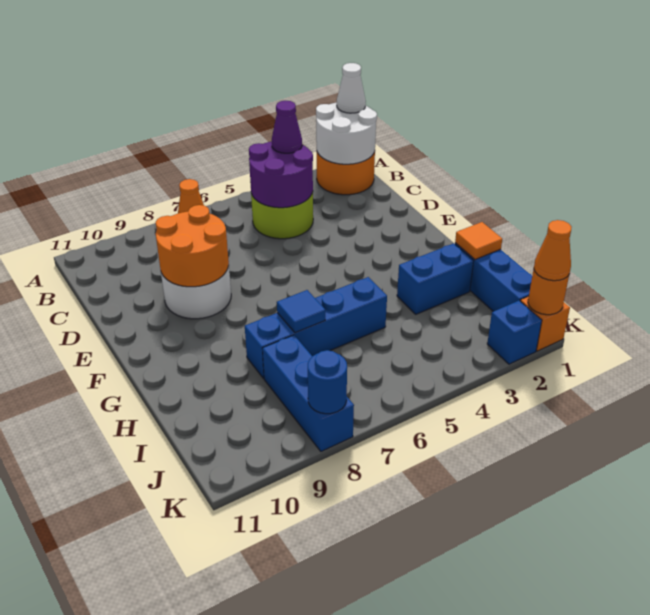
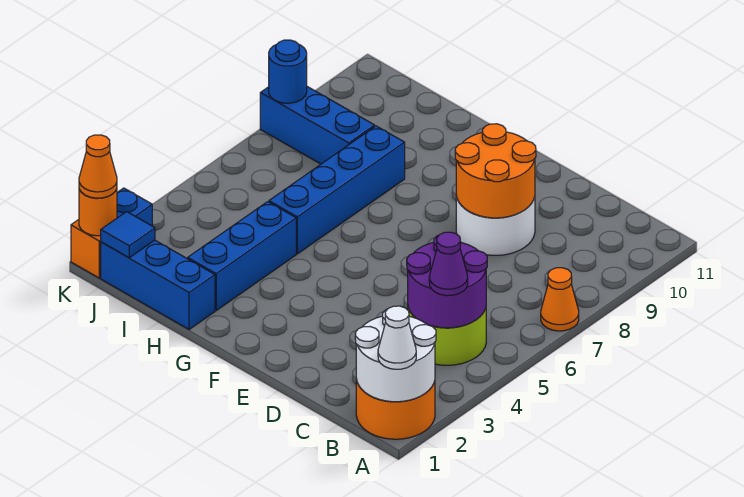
orange tile H1 level 2 -> none
blue brick H2:H3 level 1 -> blue brick H2:H4 level 1
blue tile H7 level 2 -> blue tile J1 level 2

